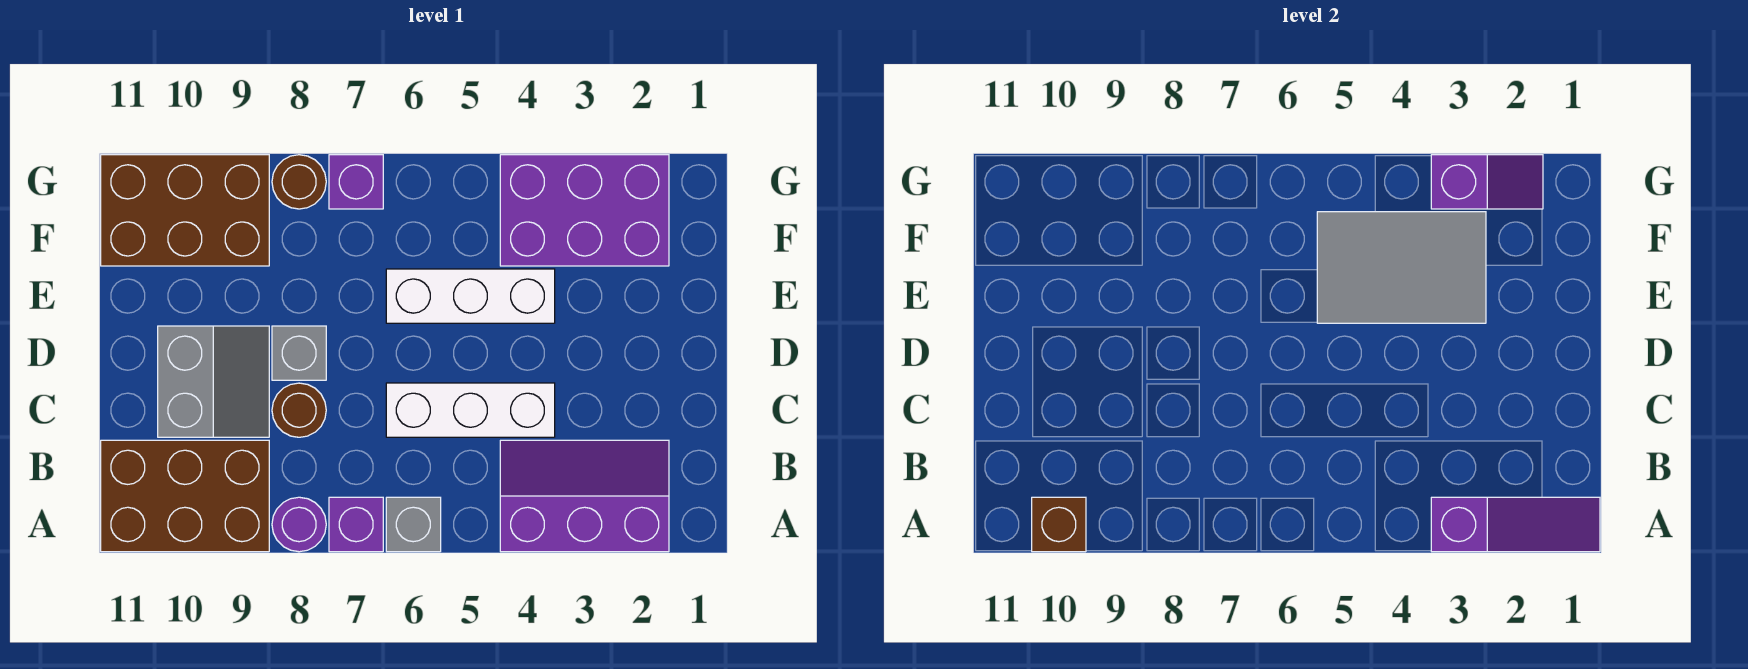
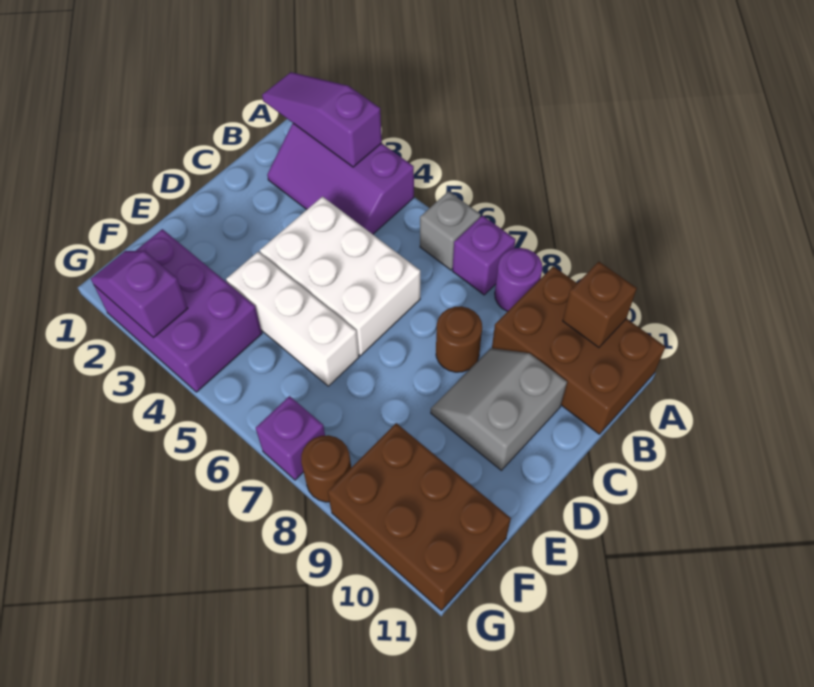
white brick C4:C6 level 1 -> white brick C4:D6 level 1
grey brick D8 level 1 -> none
grey tile E3:F5 level 2 -> none

